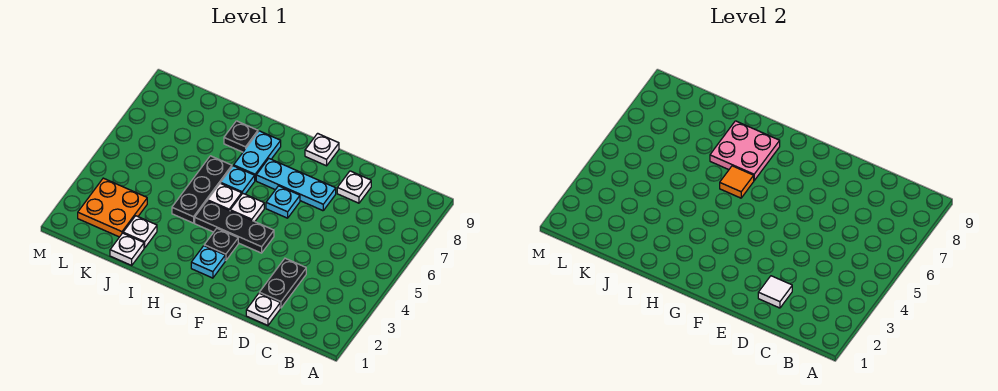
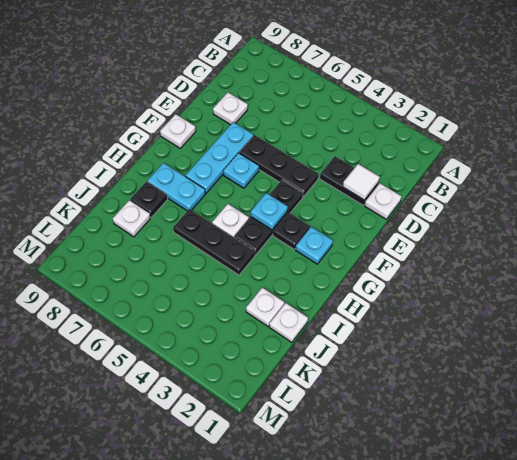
none -> black plate E4:E6 level 1
white plate G5 level 1 -> white plate J8 level 1
cyan plate H6 level 1 -> cyan plate G4 level 2
orange tile H6 level 2 -> none
pink plate H7:I8 level 2 -> none
orange plate K2:L3 level 1 -> none

